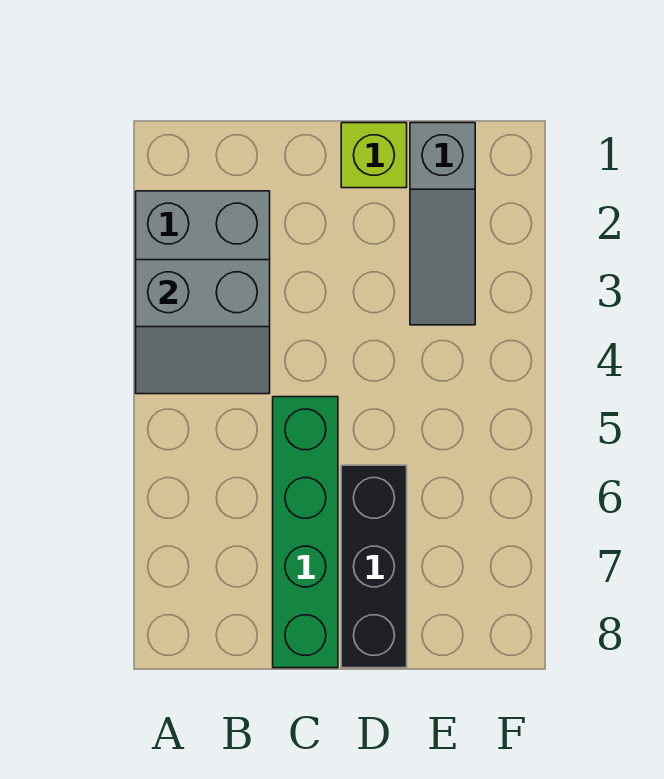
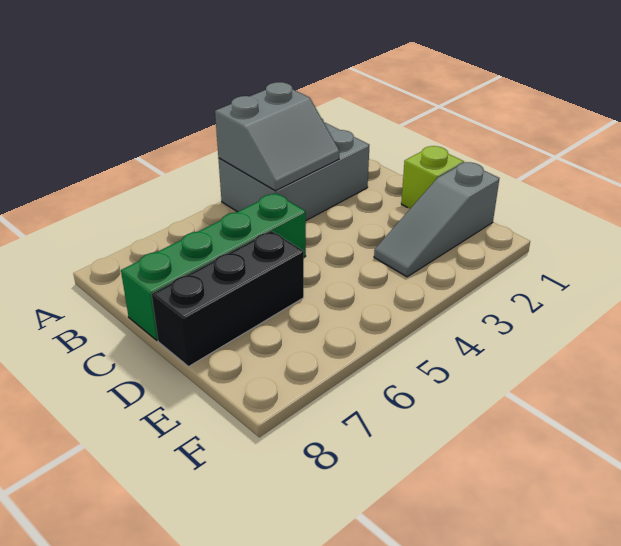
grey slope A3:B4 level 2 top 3 -> grey slope A3:B4 level 2 top A

